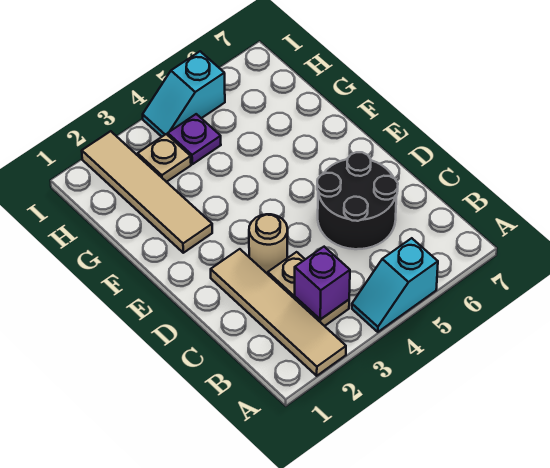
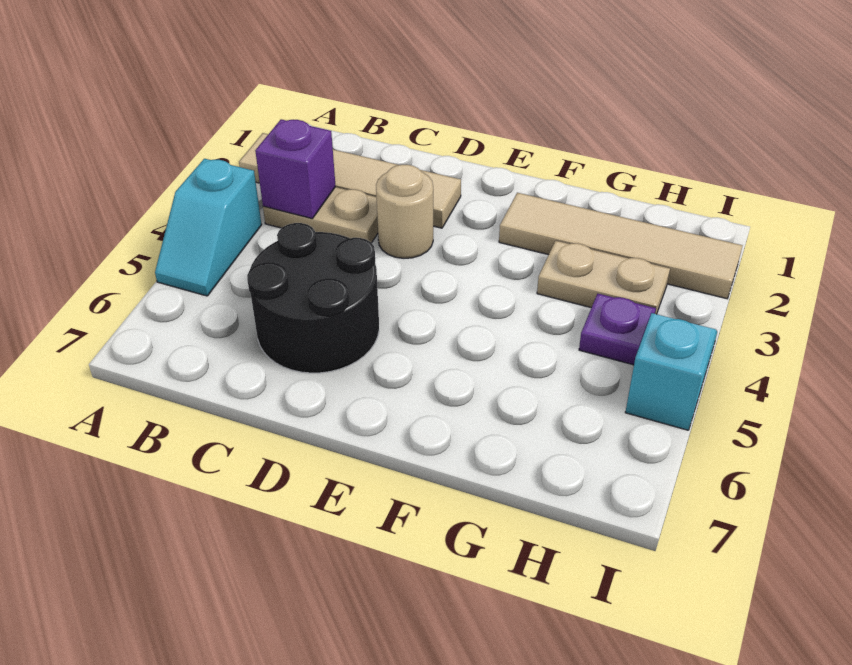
cyan slope A4:A5 level 1 top 5 -> cyan slope A4:A5 level 1 top 4
tan plate H3 level 1 -> tan plate G3:H3 level 1

